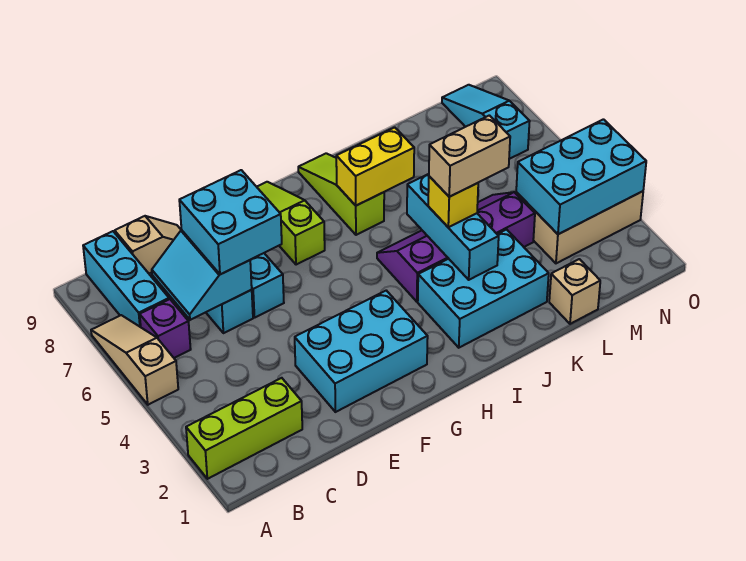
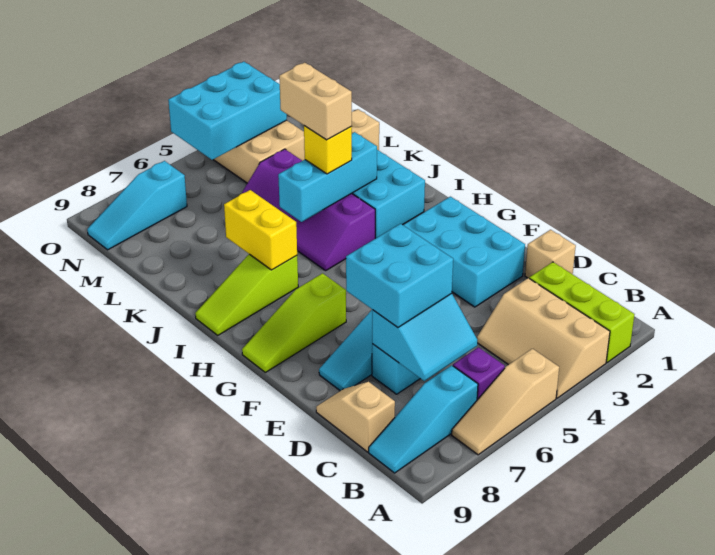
none -> tan slope A3:C4 level 1 top 3
cyan brick B7:B9 level 1 -> cyan slope B7:B9 level 1 top 7
none -> tan brick D1 level 1
cyan brick M3:O4 level 2 -> cyan brick N3:O5 level 2

